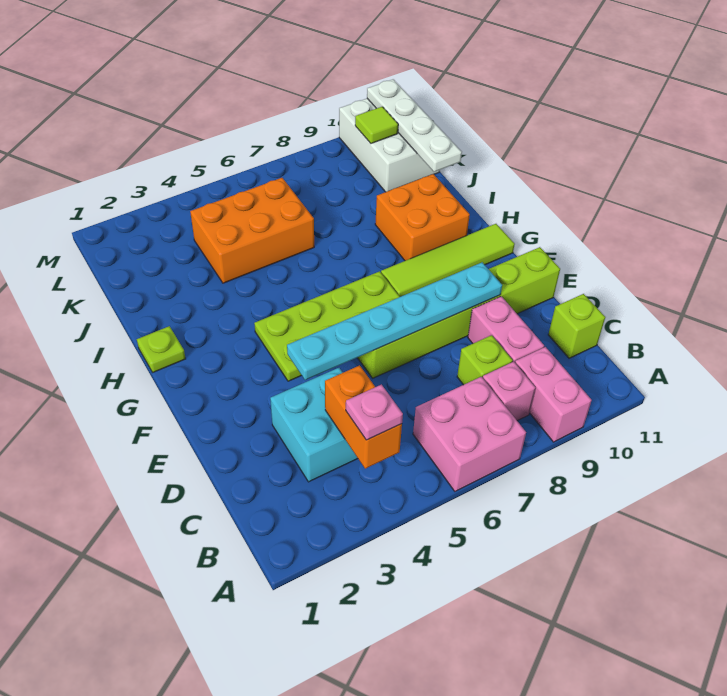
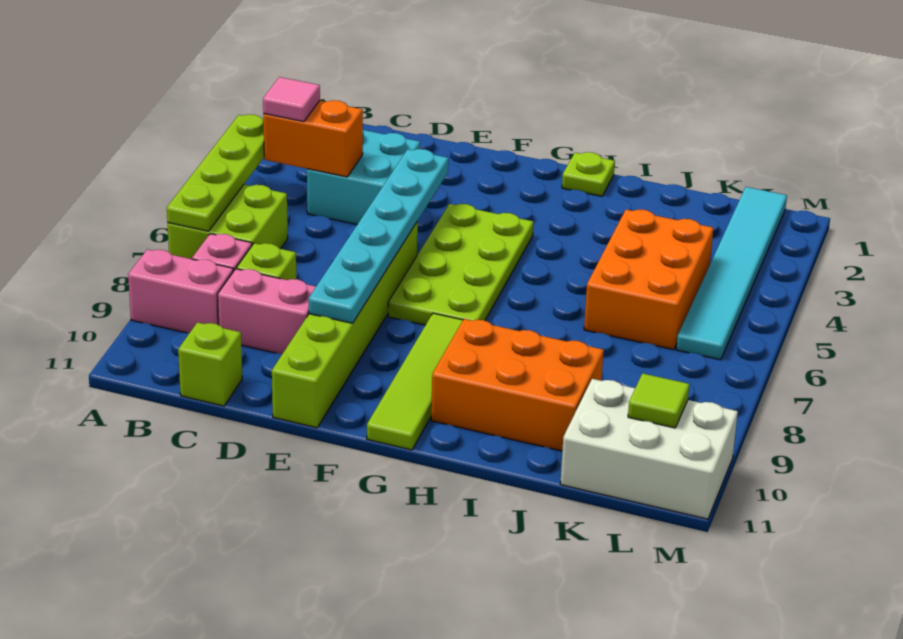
none -> lime plate A4:A7 level 2
pink brick A6:B7 level 1 -> lime brick A6:B7 level 1
pink plate B4 level 3 -> pink tile B4 level 3
orange brick H9:I10 level 1 -> orange brick H9:J10 level 1
white plate J11:M11 level 2 -> none
none -> cyan tile L1:L6 level 1

